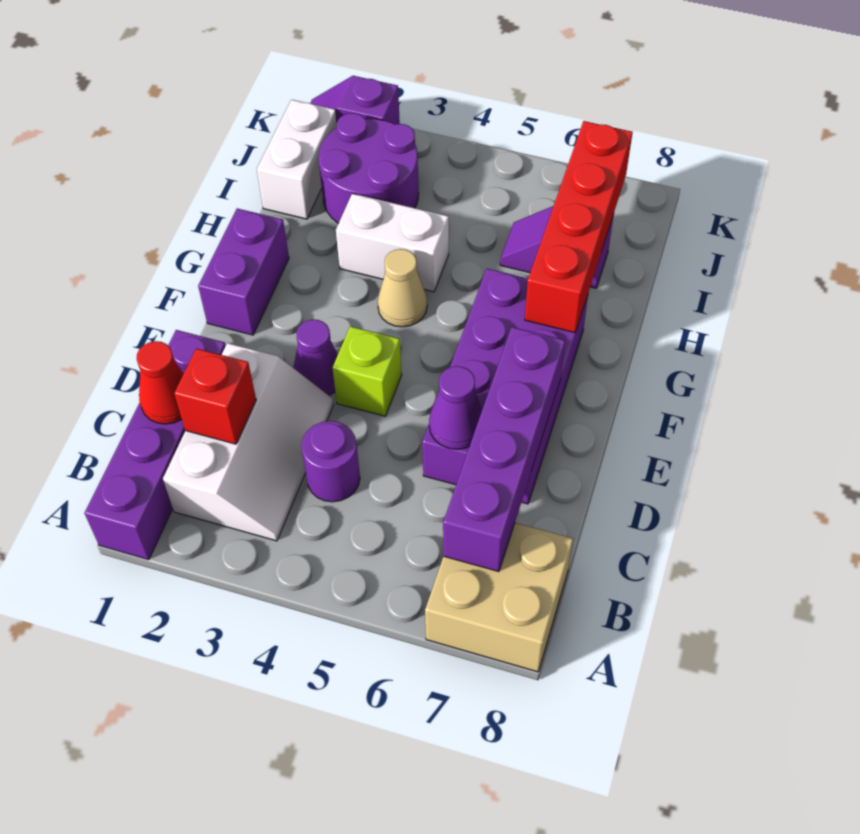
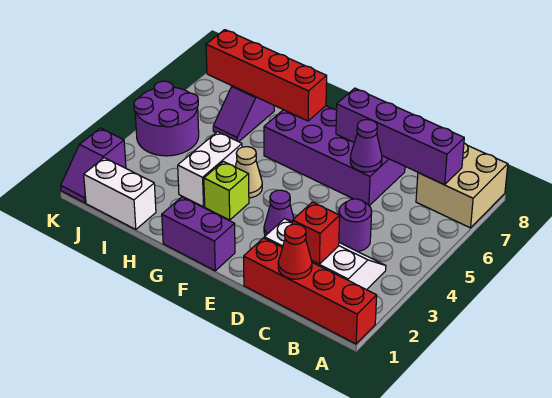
purple brick A1:D1 level 1 -> red brick A1:D1 level 1
lime brick E4 level 1 -> lime brick G3 level 1
purple round brick I2:J3 level 1 -> purple round brick J4:K5 level 1

